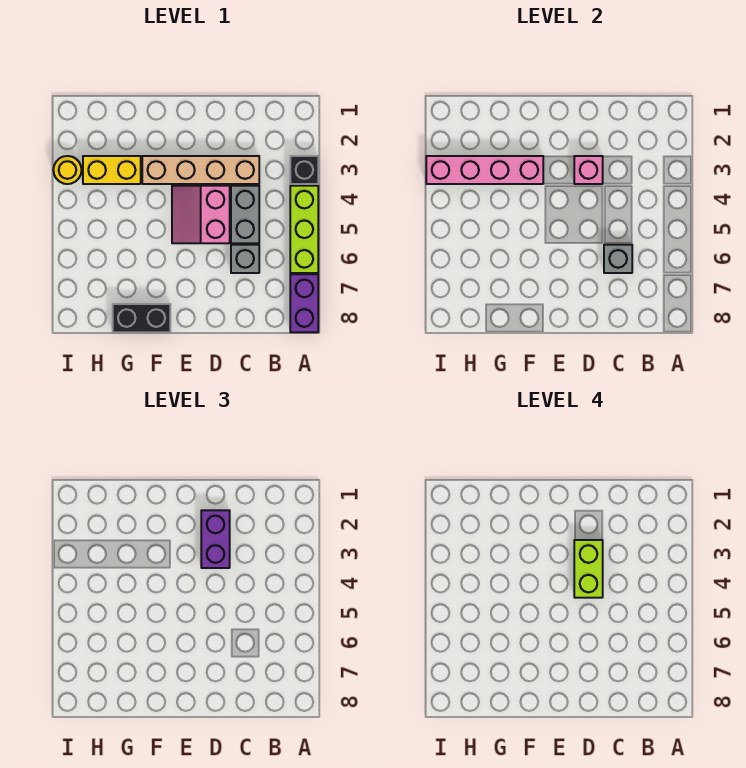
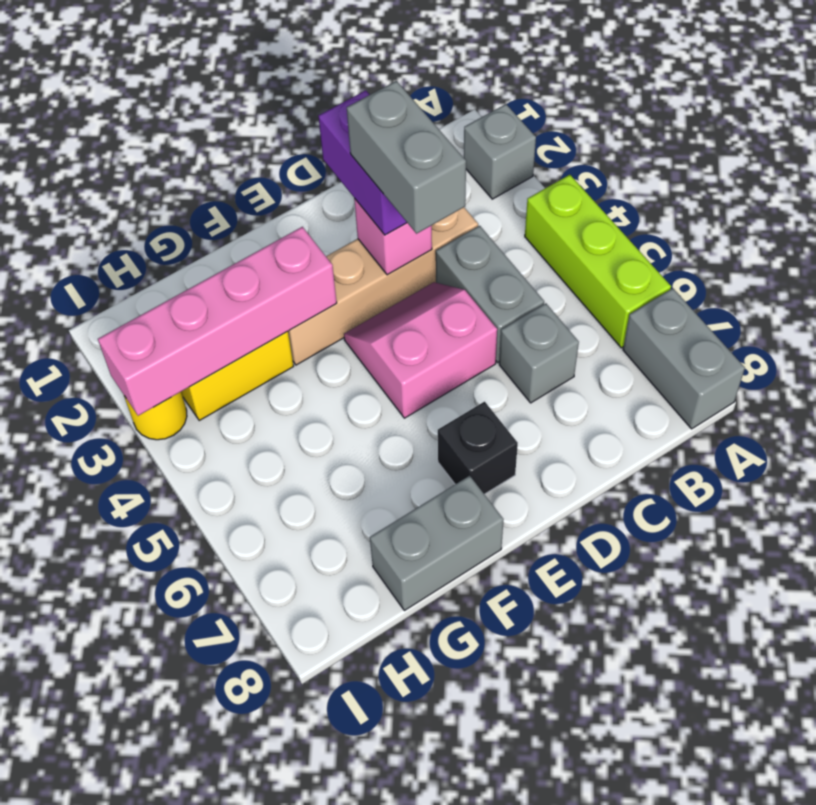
black brick A3 level 1 -> black brick E7 level 1
purple brick A7:A8 level 1 -> grey brick A7:A8 level 1
grey brick C6 level 2 -> grey brick A2 level 1
lime brick D3:D4 level 4 -> grey brick D3:D4 level 4
pink slope D4:E5 level 1 top D -> pink slope D4:E5 level 1 top 5
black brick F8:G8 level 1 -> grey brick F8:G8 level 1

